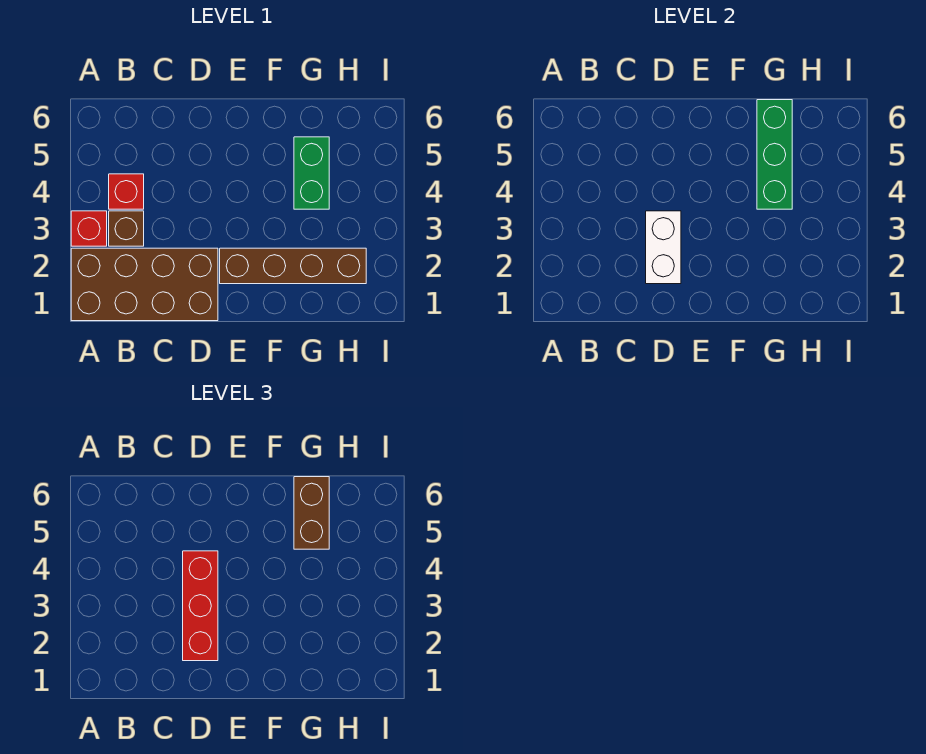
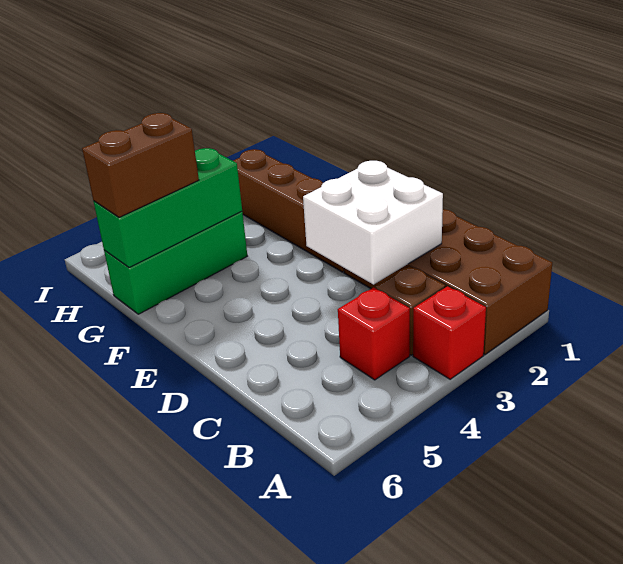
white brick D2:D3 level 2 -> white brick C2:D3 level 2
red brick D2:D4 level 3 -> none
green brick G4:G5 level 1 -> green brick G4:G6 level 1

